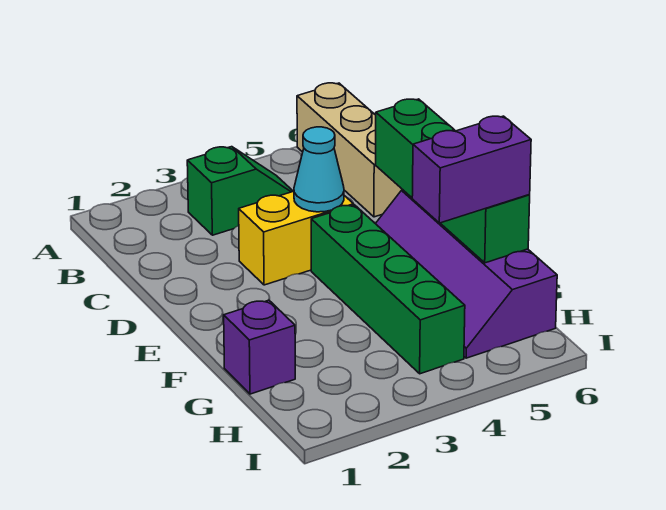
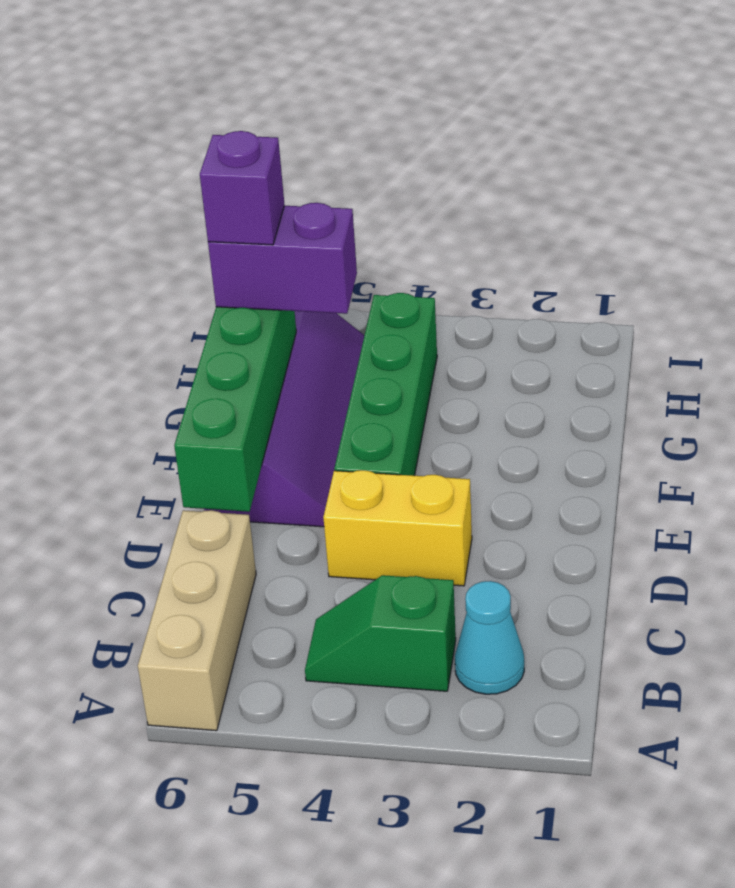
cyan cone D4 level 2 -> cyan cone B2 level 1
purple brick G1 level 1 -> purple brick G6 level 4

